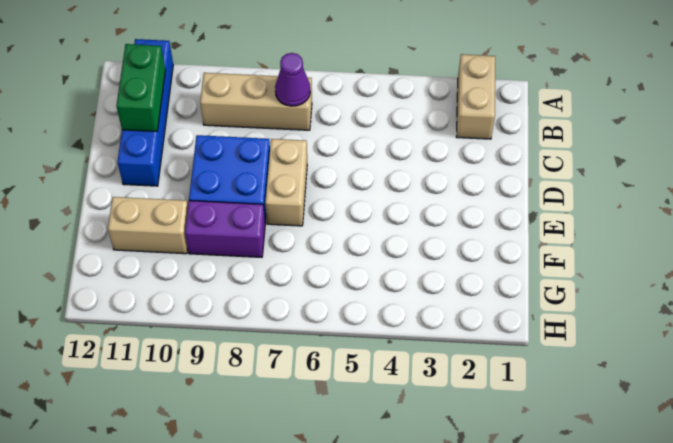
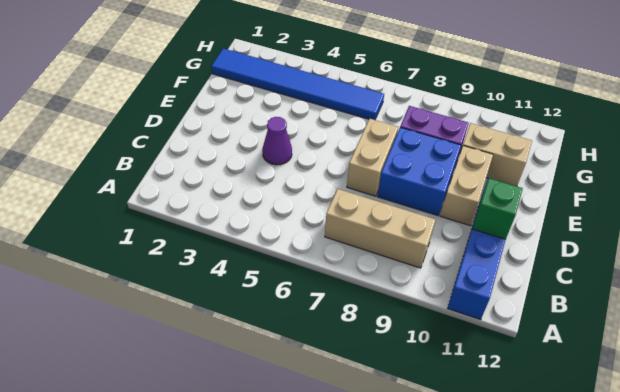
tan brick A2:B2 level 1 -> tan brick D10:E10 level 1
purple cone B7 level 2 -> purple cone D4 level 1
green brick B11:C11 level 2 -> green brick C11 level 2
none -> blue tile G1:G6 level 1

